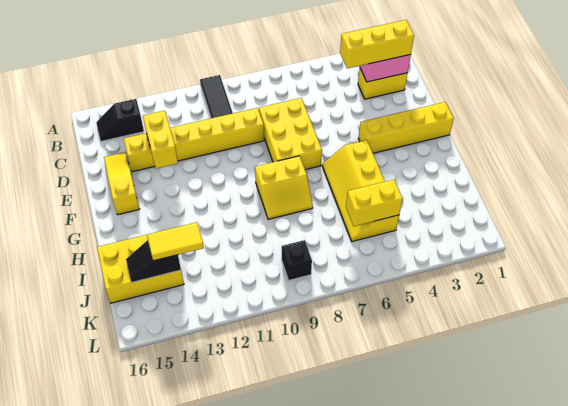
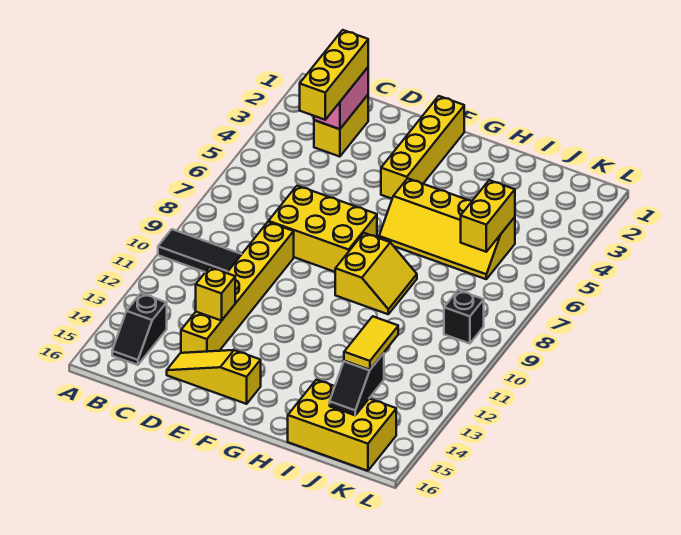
yellow brick D13:E13 level 2 -> yellow brick D13 level 2
yellow brick I14:J16 level 1 -> yellow brick I15:K16 level 1

